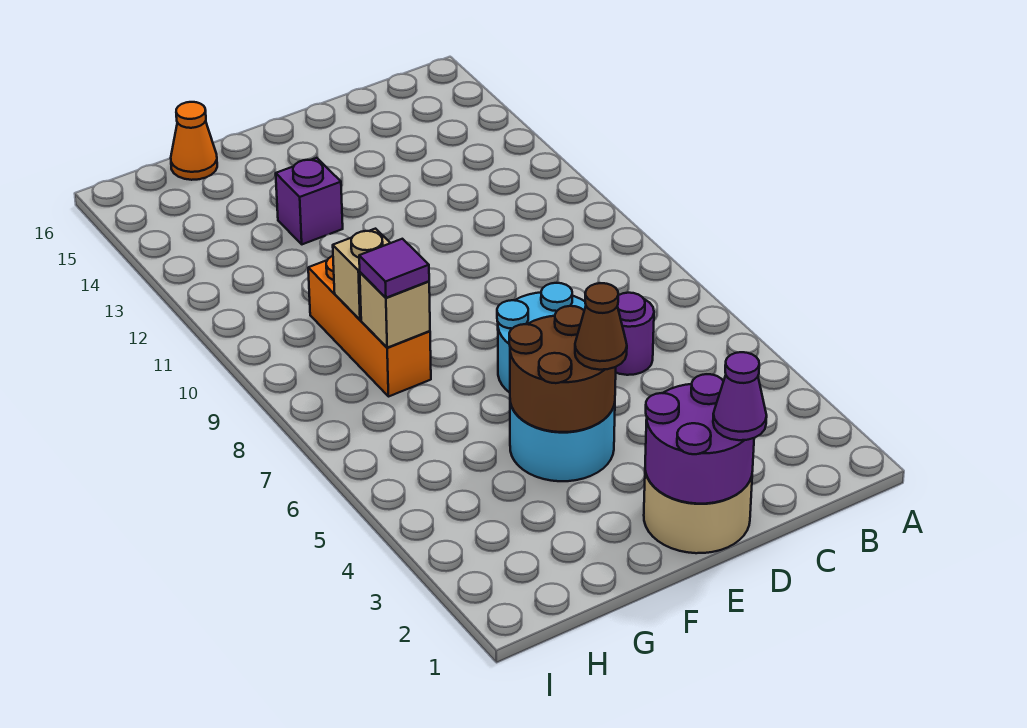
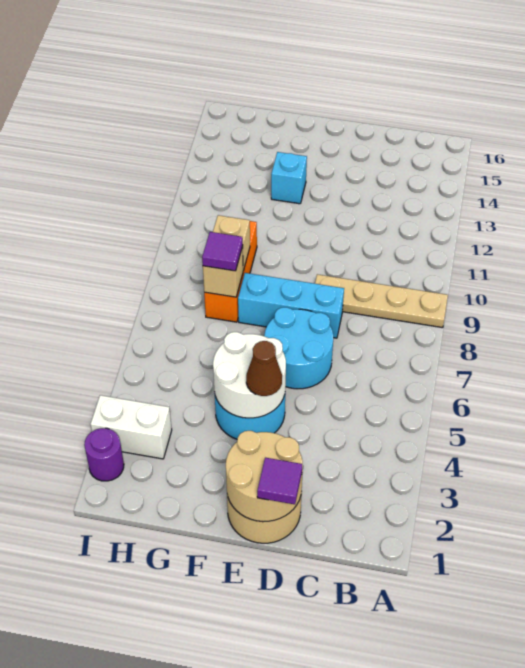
none -> tan plate A9:D9 level 1
purple round brick C6 level 1 -> purple round brick I2 level 1
purple round brick D1:E2 level 2 -> tan round brick D1:E2 level 2
purple cone D1 level 3 -> purple tile D1 level 3
none -> cyan brick D8:F8 level 1
brown round brick E4:F5 level 2 -> white round brick E4:F5 level 2
purple brick F13 level 1 -> cyan brick F13 level 1
orange cone G16 level 1 -> none
none -> white brick H3:I3 level 1

